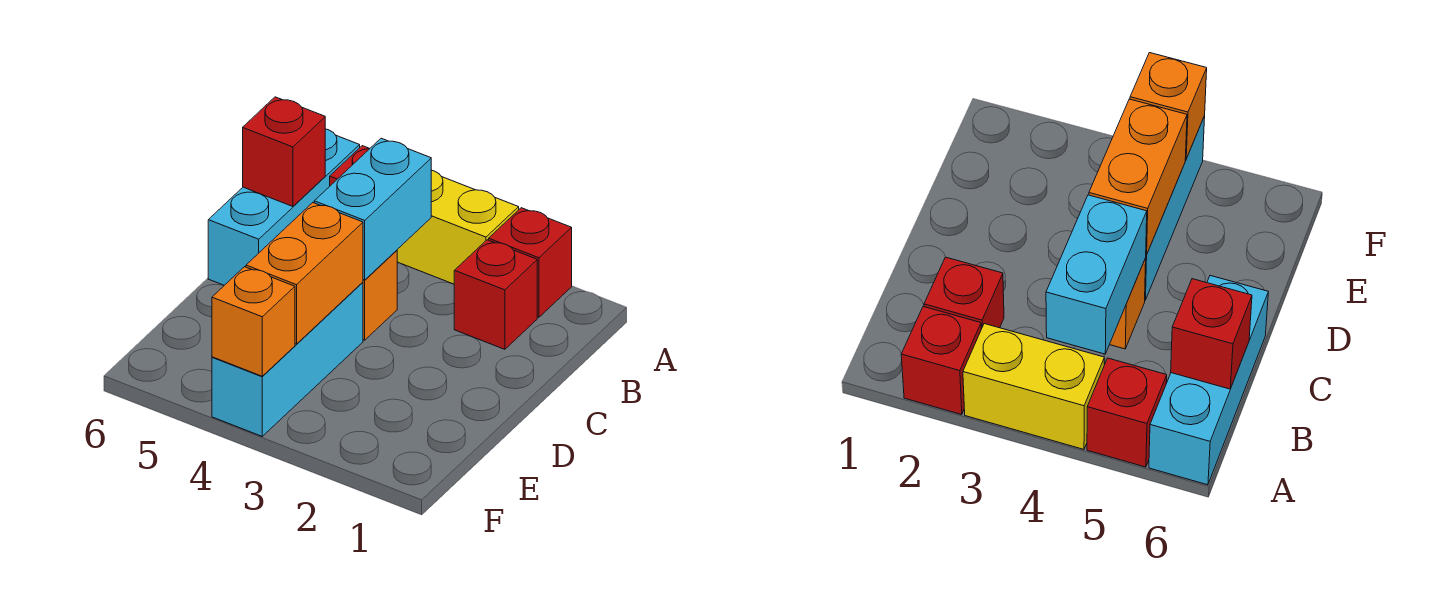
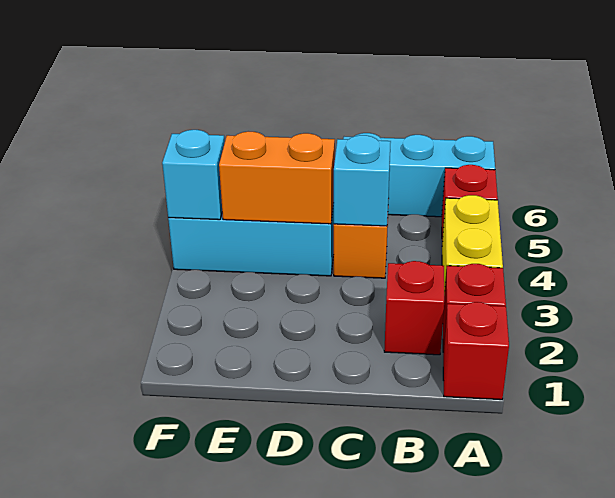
cyan brick B4:C4 level 2 -> cyan brick C4 level 2
red brick B6 level 2 -> red brick A1 level 1
orange brick F4 level 2 -> cyan brick F4 level 2

